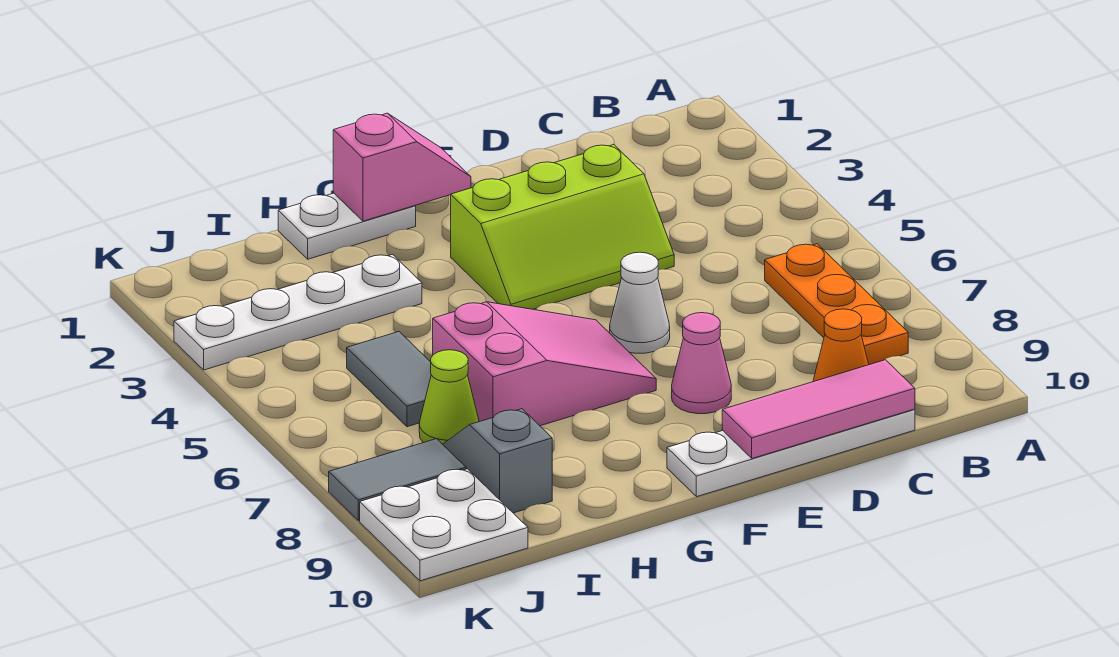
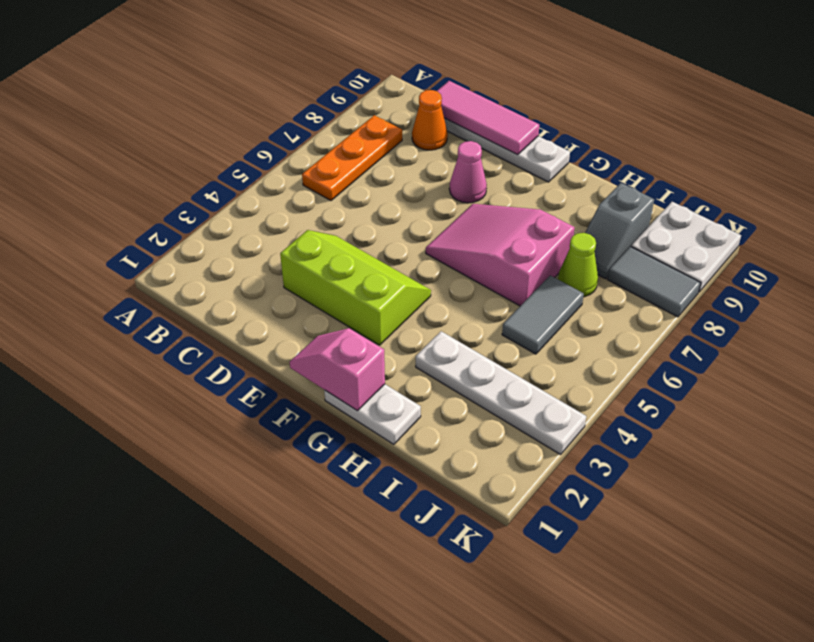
white cone E6 level 1 -> none

